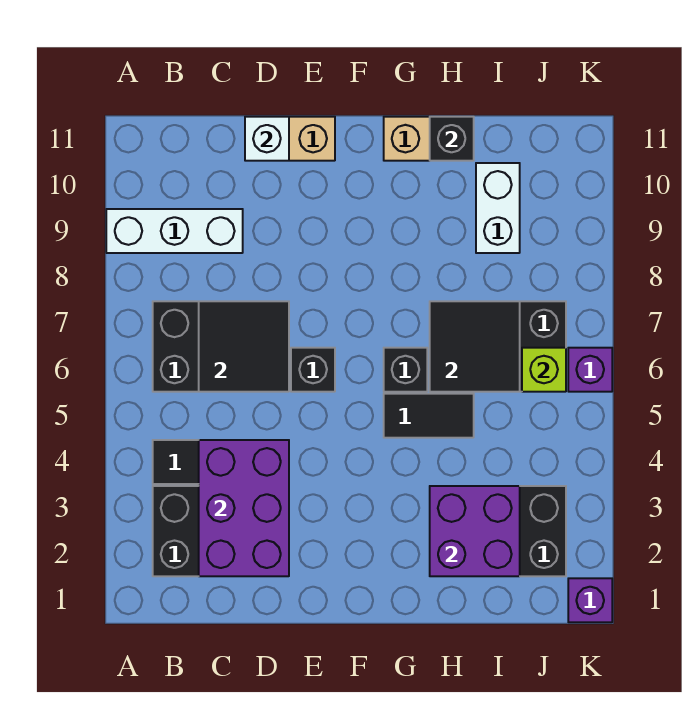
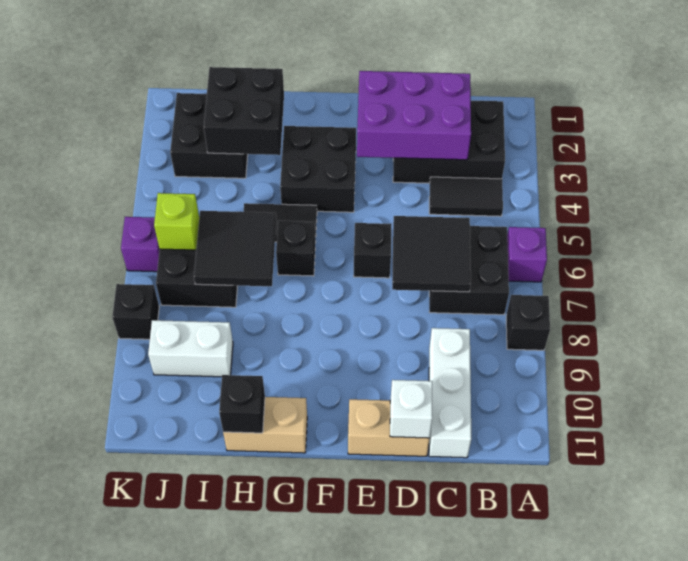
none -> black brick A8 level 1
white brick A9:C9 level 1 -> white brick C9:C11 level 1
purple brick C2:D4 level 2 -> purple brick C2:E3 level 2
none -> black brick F3:G4 level 1
purple brick H2:I3 level 2 -> black brick H2:I3 level 2
white brick I9:I10 level 1 -> white brick I9:J9 level 1
purple brick K1 level 1 -> purple brick A6 level 1
none -> black brick K8 level 1

